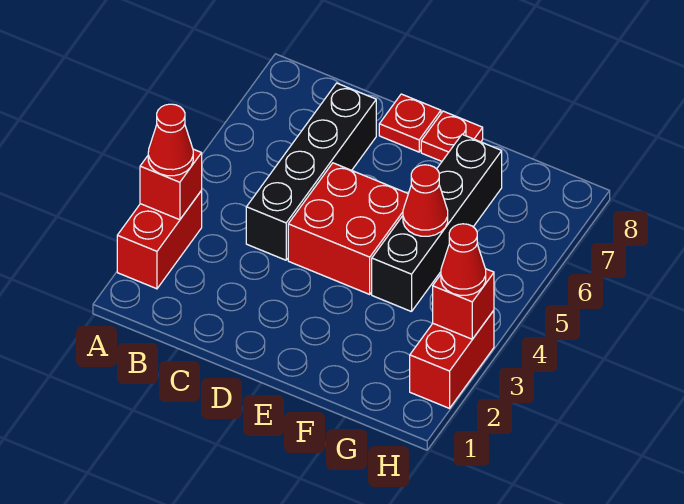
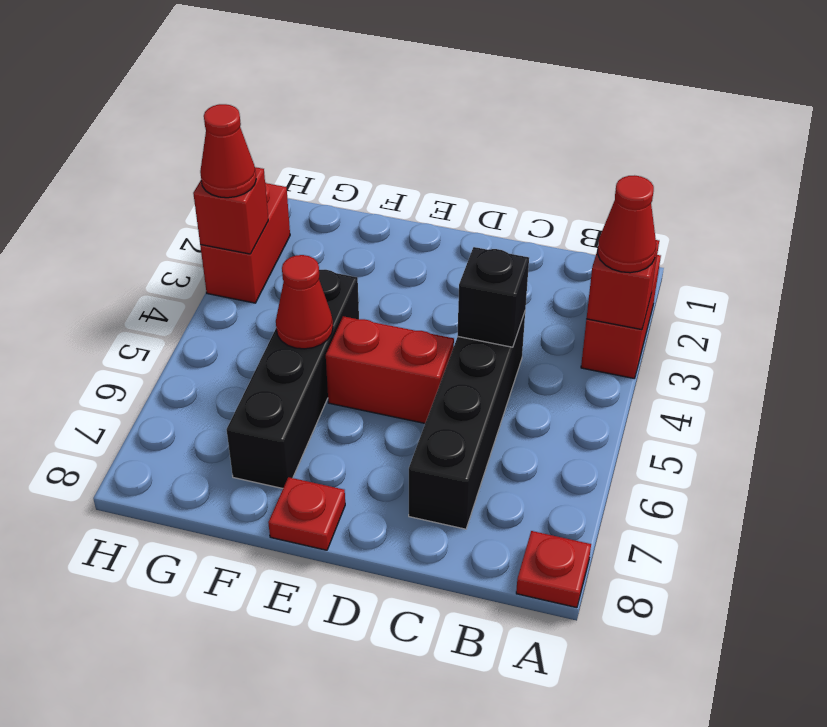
none -> black brick C4 level 2
red brick D4:E5 level 1 -> red brick D5:E5 level 1
red plate D8 level 1 -> red plate A8 level 1

